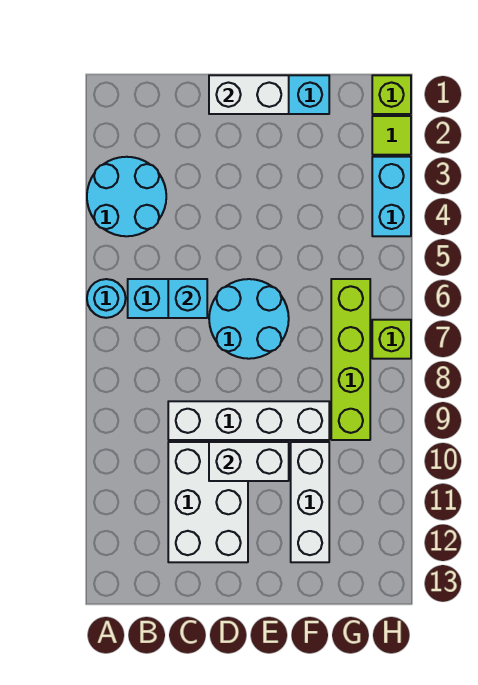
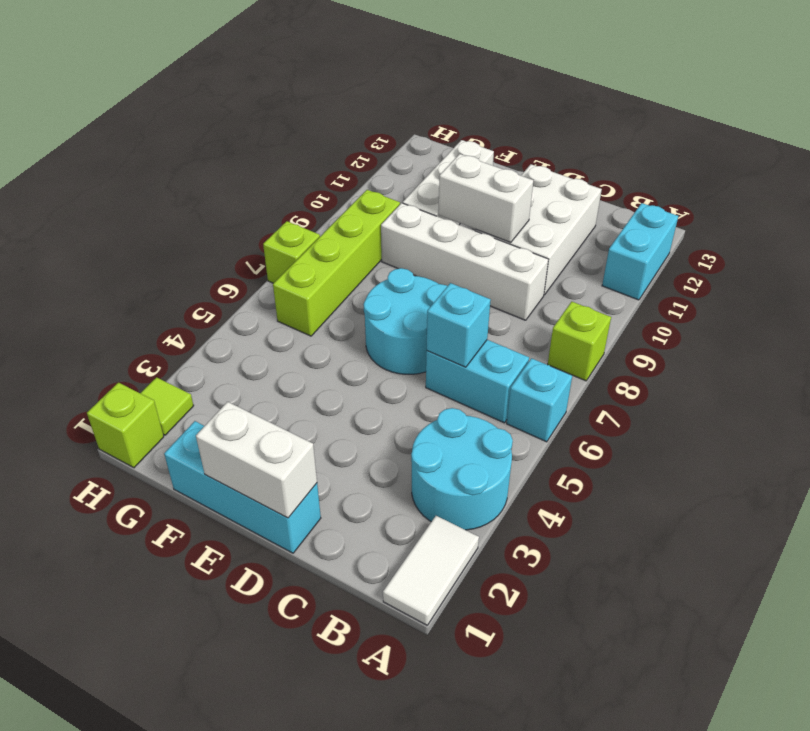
none -> white tile A1:A2 level 1
cyan round brick A6 level 1 -> cyan brick A6 level 1
none -> lime brick A8 level 1
cyan brick H3:H4 level 1 -> cyan brick A11:A12 level 1

